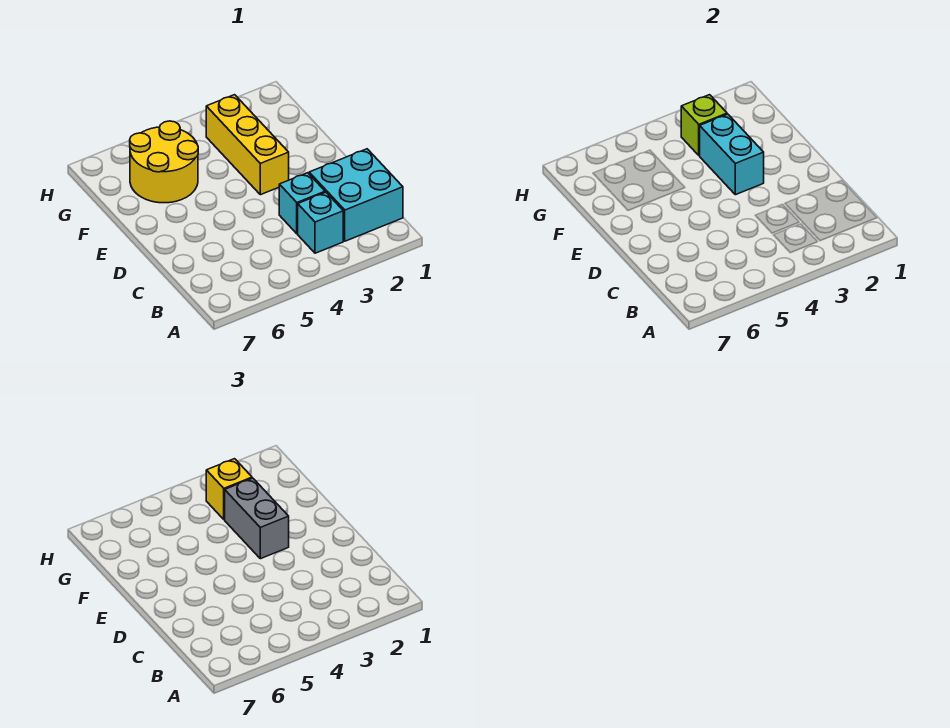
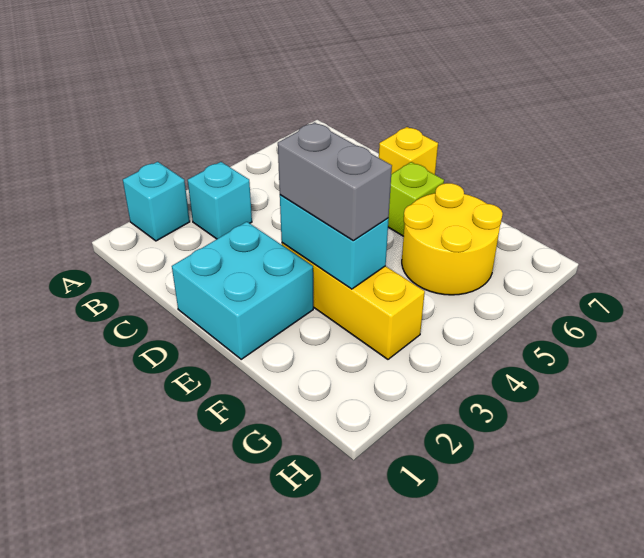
cyan brick B1:C2 level 1 -> cyan brick D1:E2 level 1
cyan brick C3 level 1 -> cyan brick A2 level 1
lime brick G3 level 2 -> lime brick E6 level 1
yellow brick G3 level 3 -> yellow brick D7 level 1

